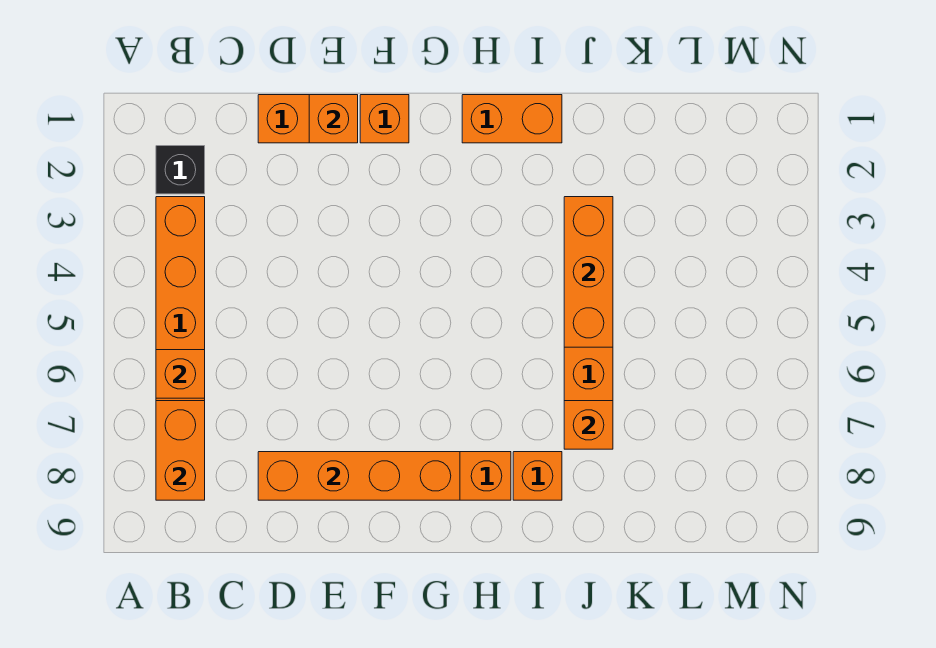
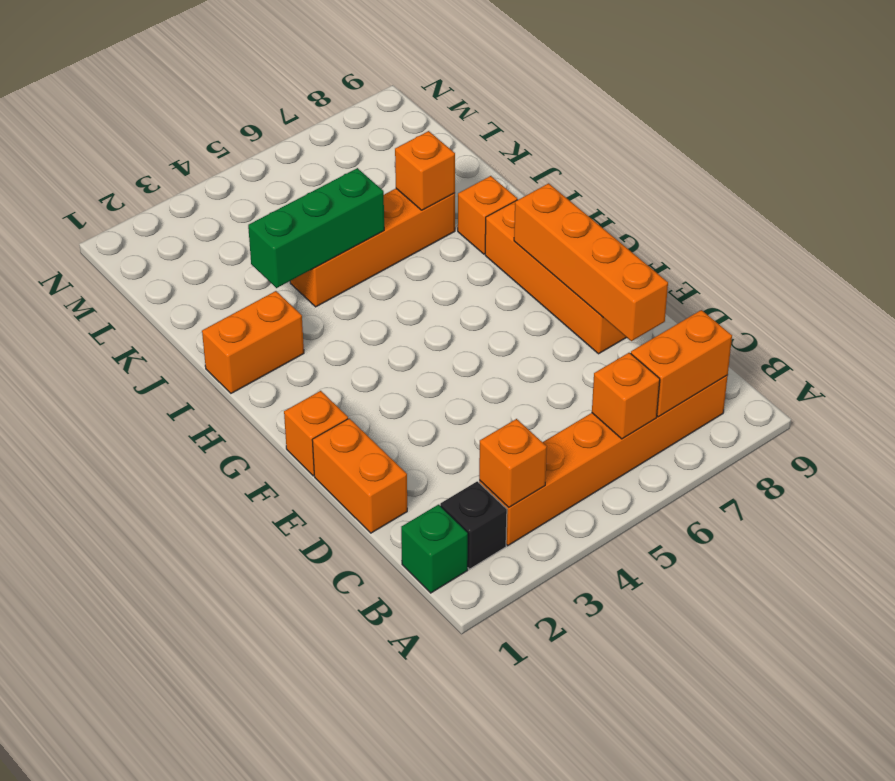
none -> green brick B1 level 1
orange brick E1 level 2 -> orange brick B3 level 2
orange brick H1:I1 level 1 -> orange brick I1:I2 level 1
orange brick J3:J5 level 2 -> green brick J3:J5 level 2

